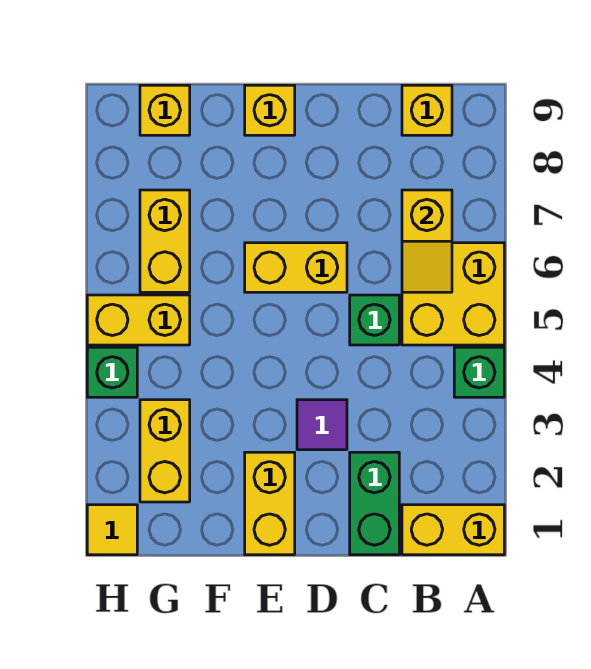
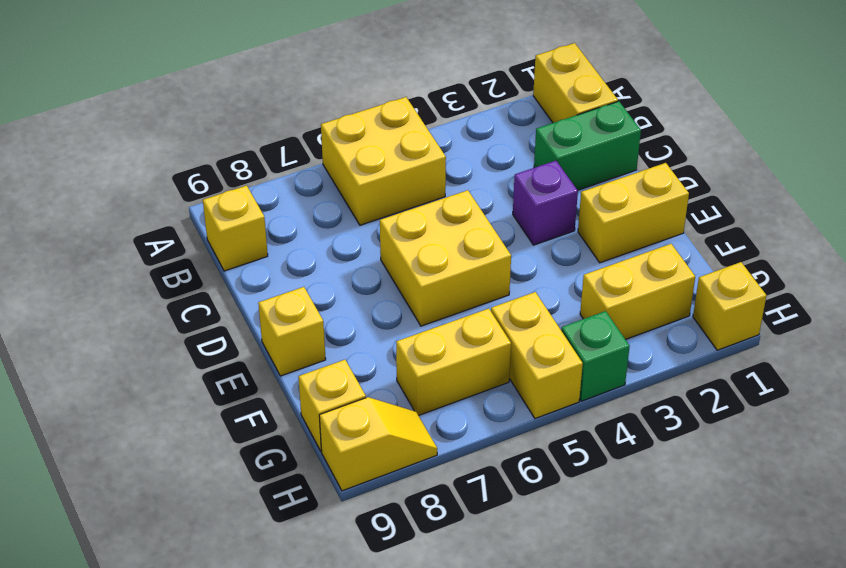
green brick A4 level 1 -> none
yellow slope B6:B7 level 2 top 7 -> yellow slope H8:H9 level 1 top 9
green brick C5 level 1 -> none
purple tile D3 level 1 -> purple brick D3 level 1
yellow brick D6:E6 level 1 -> yellow brick D5:E6 level 1
yellow tile H1 level 1 -> yellow brick H1 level 1

